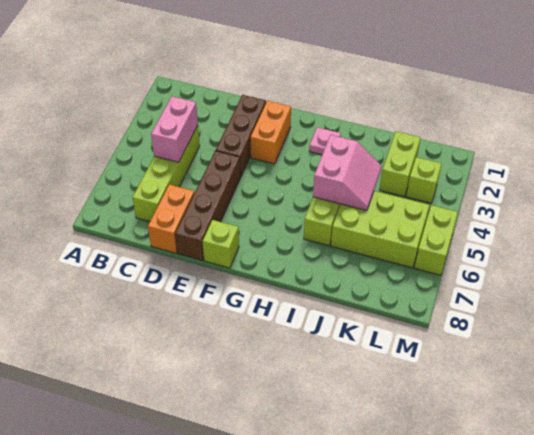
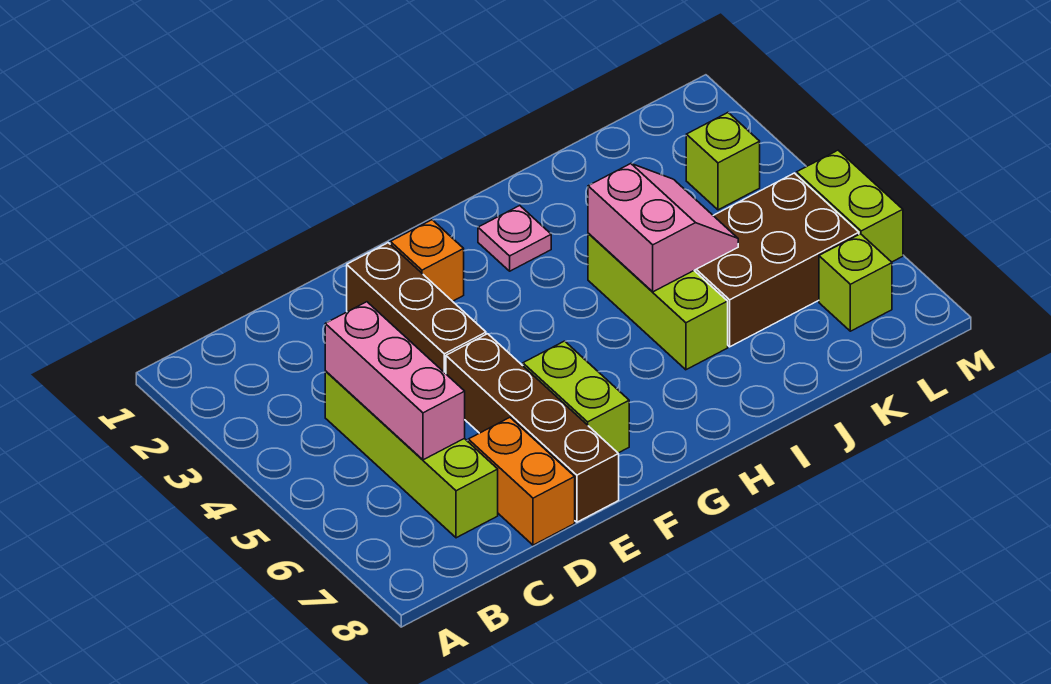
pink brick C4:C5 level 2 -> pink brick C4:C6 level 2
orange brick F2:F3 level 1 -> orange brick F2 level 1
lime brick F8 level 1 -> lime brick L7 level 1
lime brick J5:L6 level 1 -> brown brick J5:L6 level 1
lime brick K2:K3 level 1 -> lime brick F6:F7 level 1

